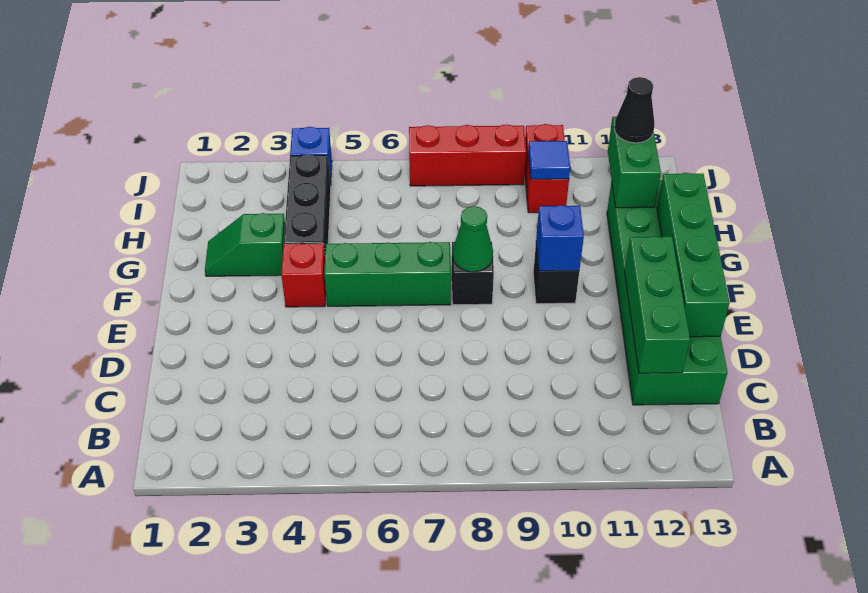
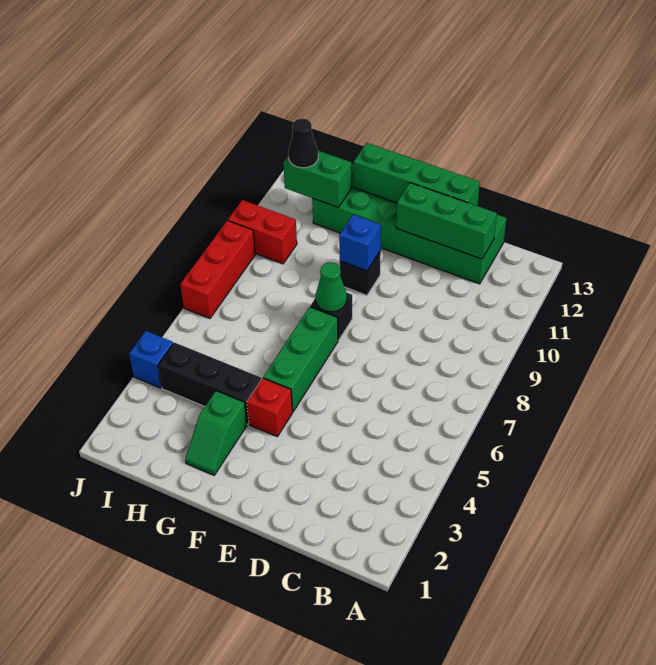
blue tile I10 level 2 -> none

